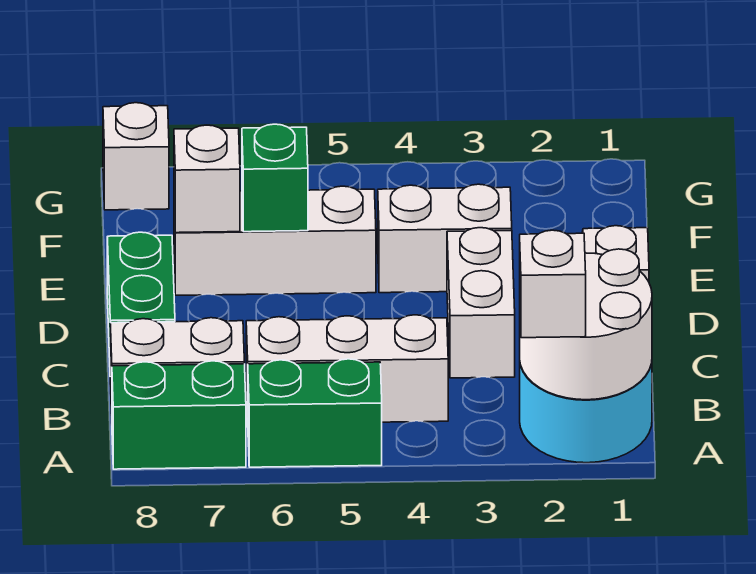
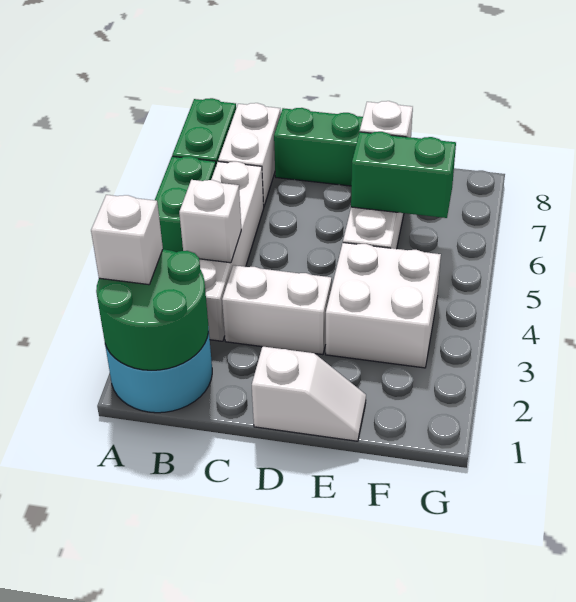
white round brick A1:B2 level 2 -> green round brick A1:B2 level 2
white brick B4:B6 level 1 -> white brick B3:B6 level 1
white brick E3:E4 level 1 -> white brick E3:F4 level 1
green brick E6 level 2 -> green brick E6:F6 level 2
white brick G8 level 1 -> white brick B4 level 2

